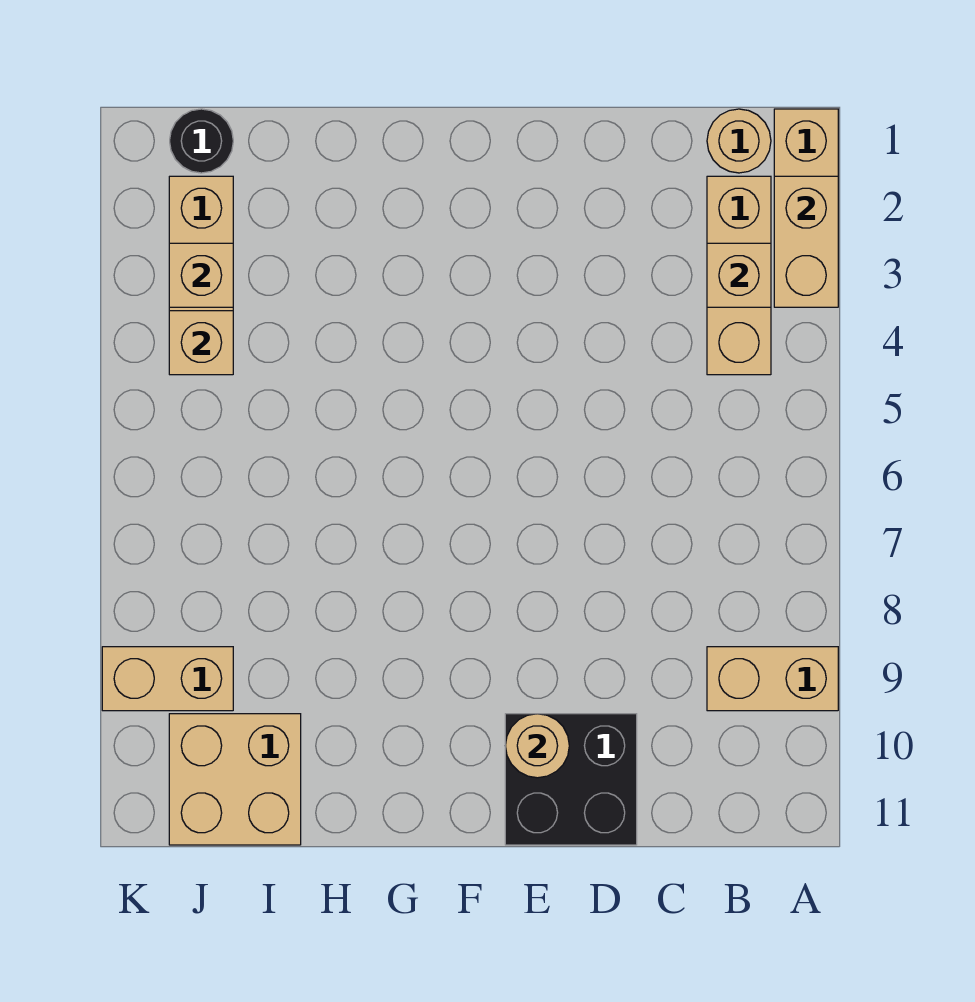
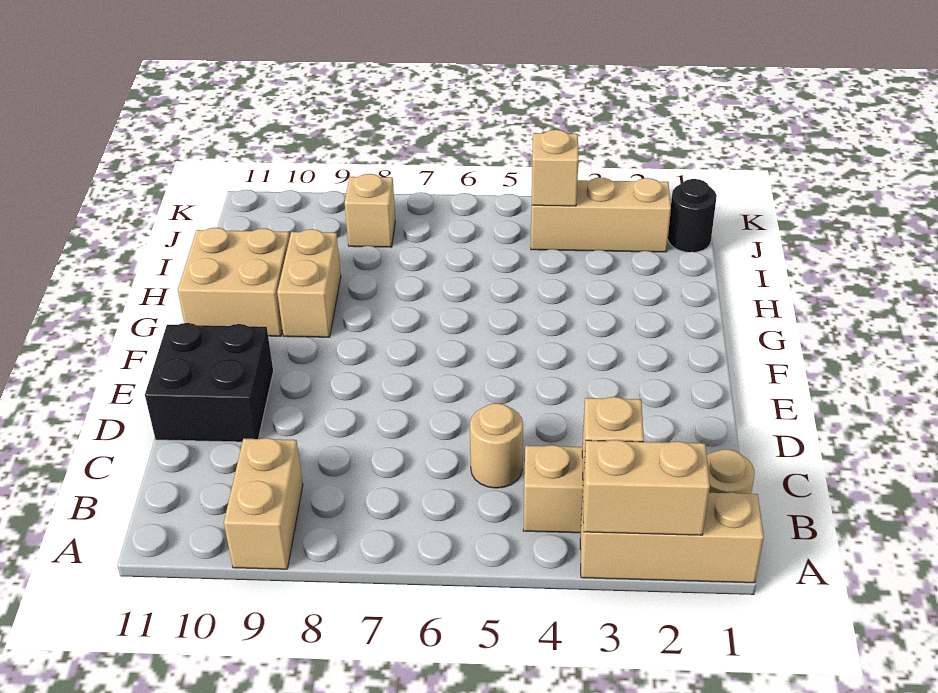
tan round brick E10 level 2 -> tan round brick C5 level 1
tan brick I10:J11 level 1 -> tan brick G10:H11 level 1
tan brick J3 level 2 -> tan brick J8 level 1
tan brick J9:K9 level 1 -> tan brick G9:H9 level 1

